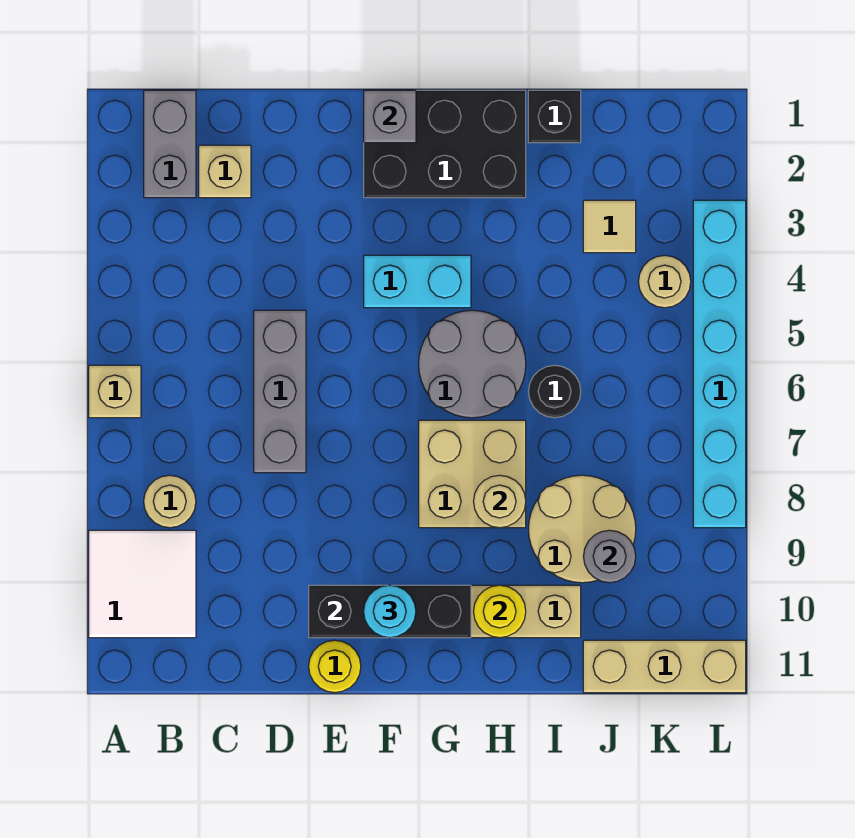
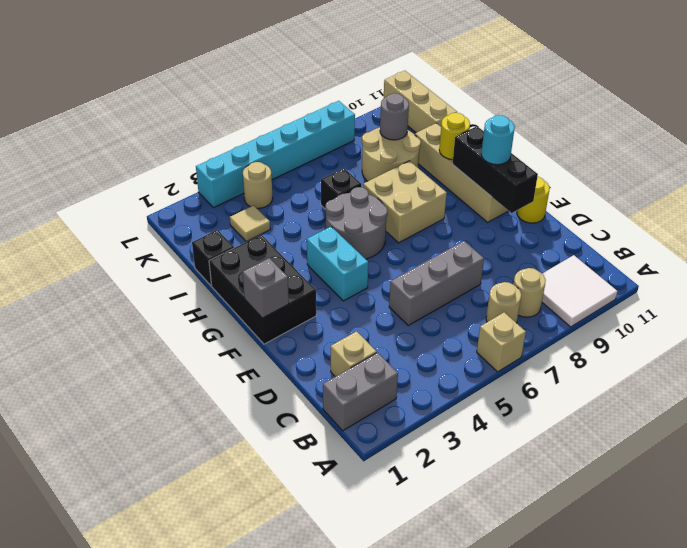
tan round brick H8 level 2 -> tan round brick B7 level 1
black round brick I6 level 1 -> black brick I6 level 1

